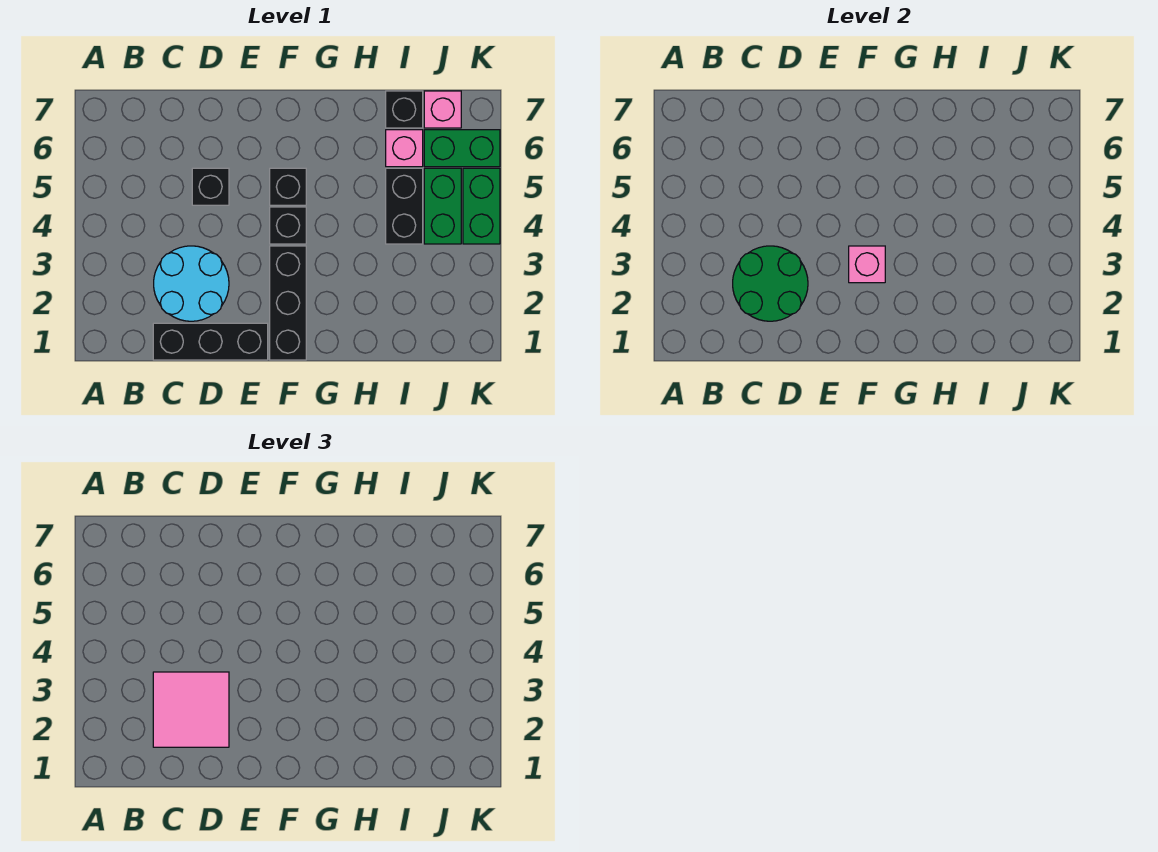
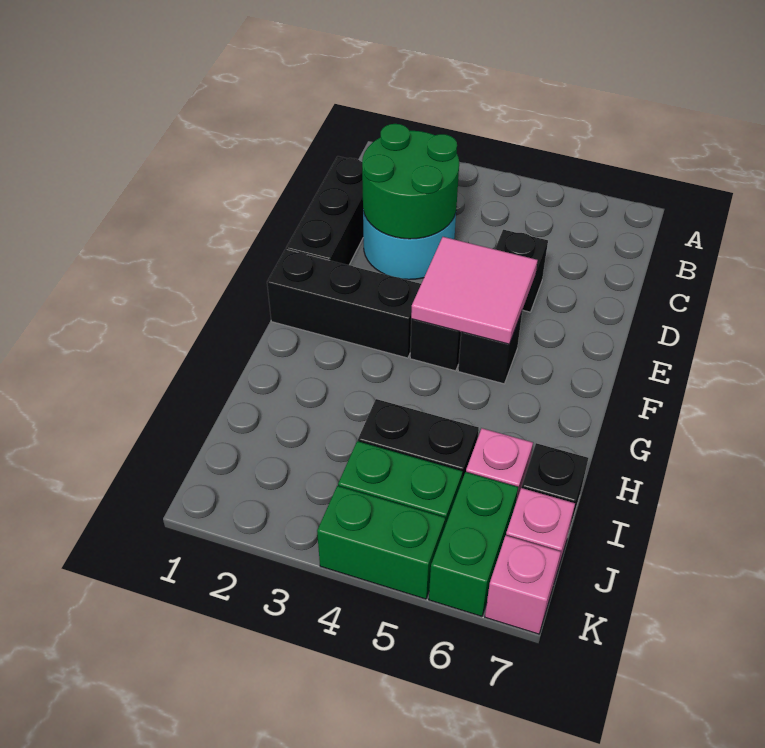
pink tile C2:D3 level 3 -> pink tile E4:F5 level 2
pink brick F3 level 2 -> pink brick K7 level 1

